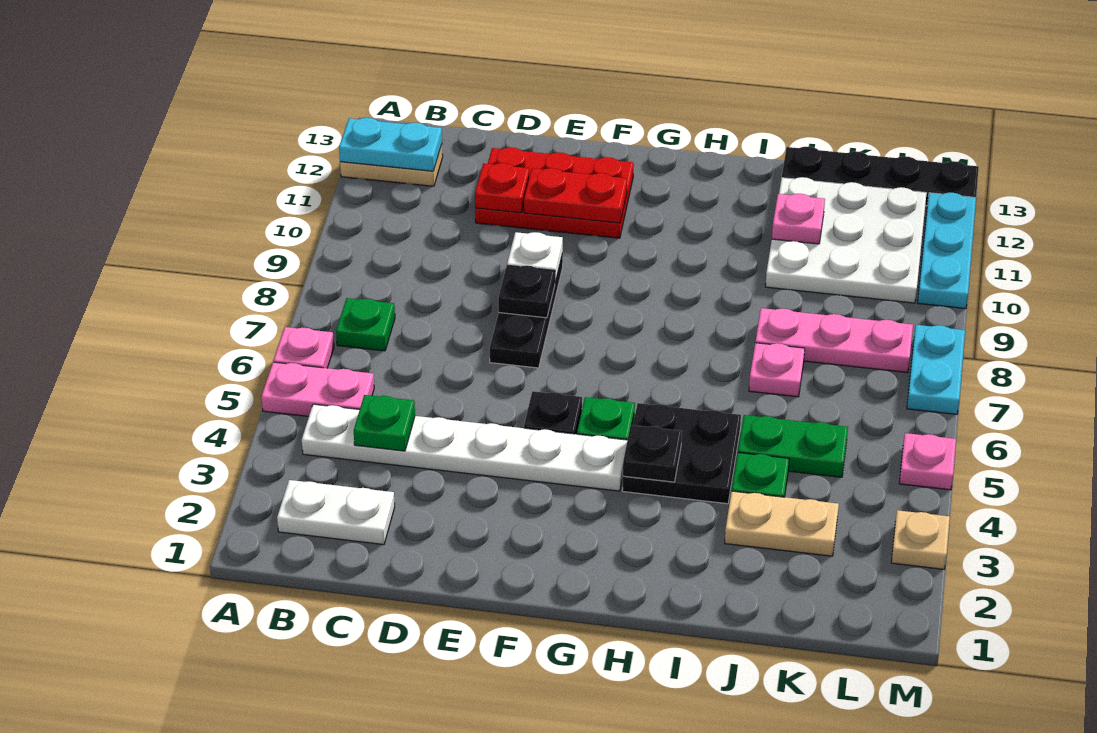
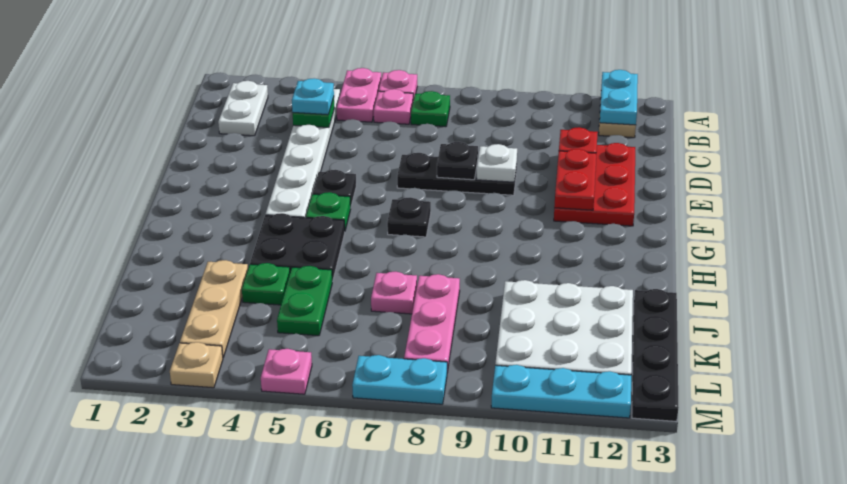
none -> cyan plate C4 level 3
black plate H4 level 2 -> black plate G7 level 1
tan plate J3:K3 level 1 -> tan plate J3:L3 level 1
pink plate J11 level 2 -> pink plate B6 level 1

